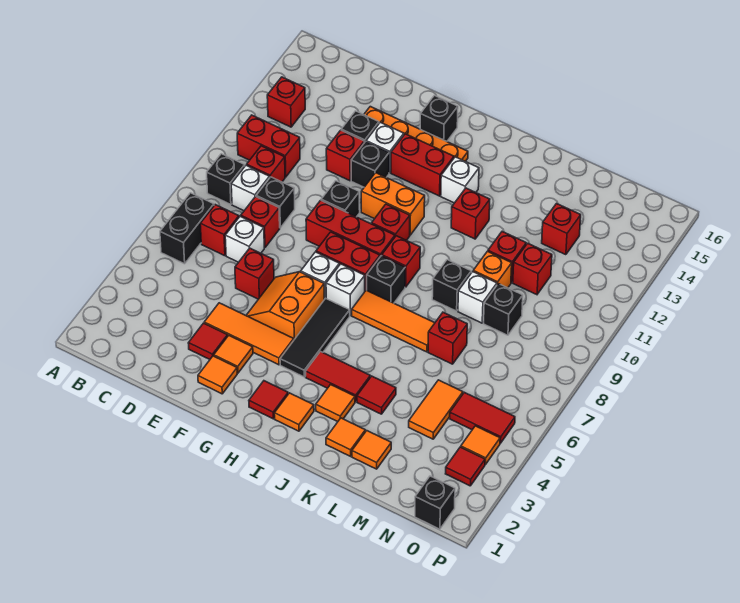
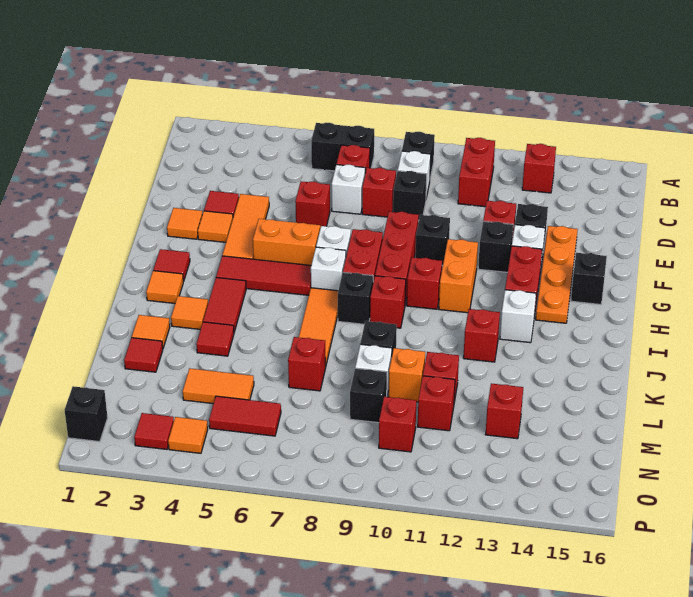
red brick C10 level 1 -> red brick N10 level 1
black tile H4:H6 level 1 -> red tile H4:H6 level 1
orange tile L2 level 1 -> red tile L2 level 1
red tile N5:O5 level 1 -> red tile N5:N6 level 1

